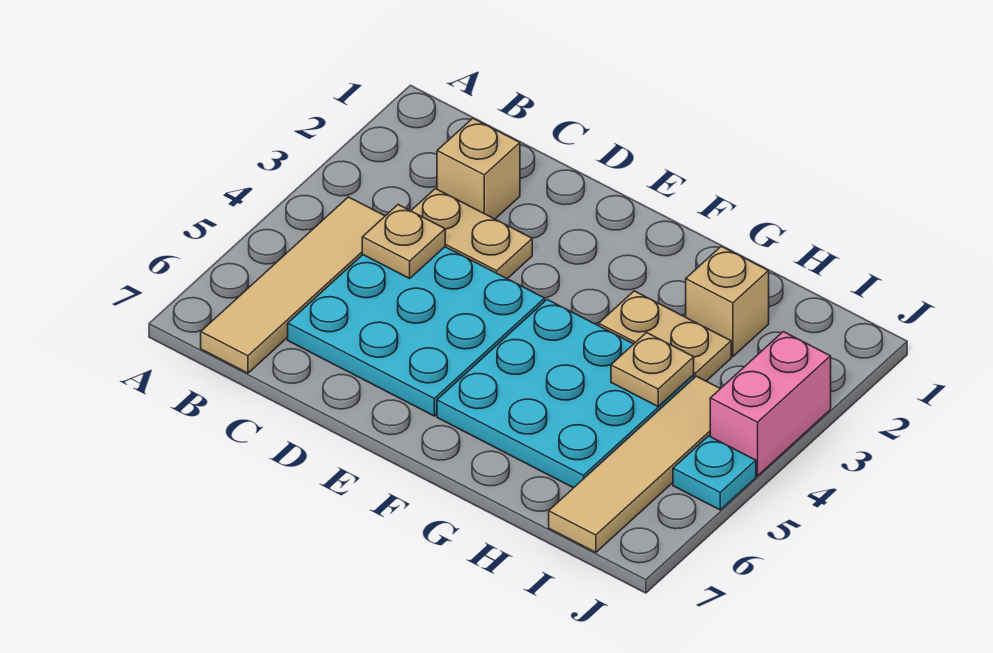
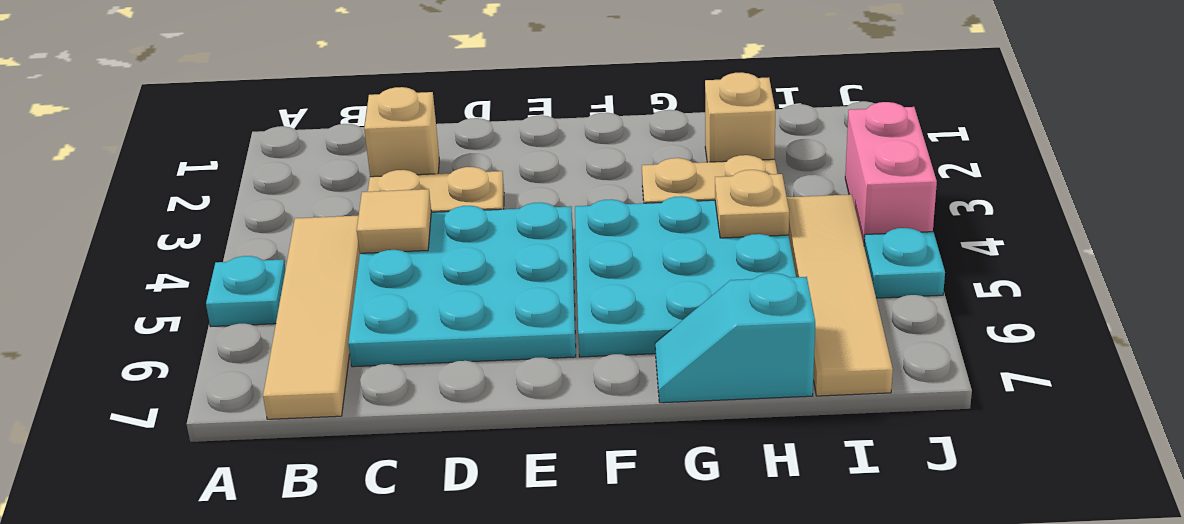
none -> cyan plate A5 level 1
tan plate C4 level 2 -> tan tile C4 level 2
none -> cyan slope G7:H7 level 1 top H

